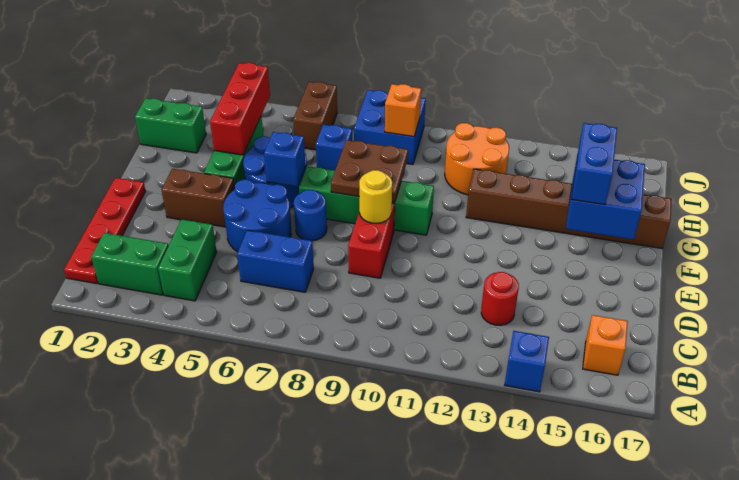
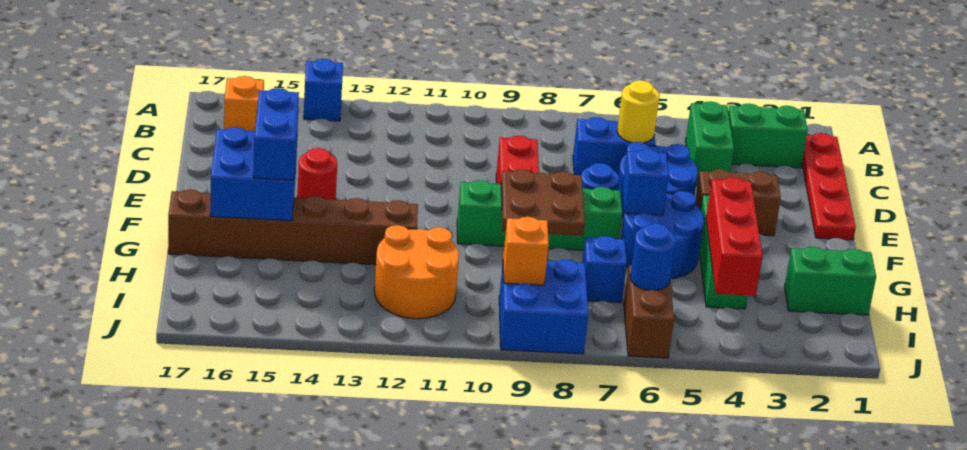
red round brick C13 level 1 -> red round brick E14 level 1
yellow round brick E9 level 2 -> yellow round brick C6 level 2
none -> blue round brick I6 level 2

